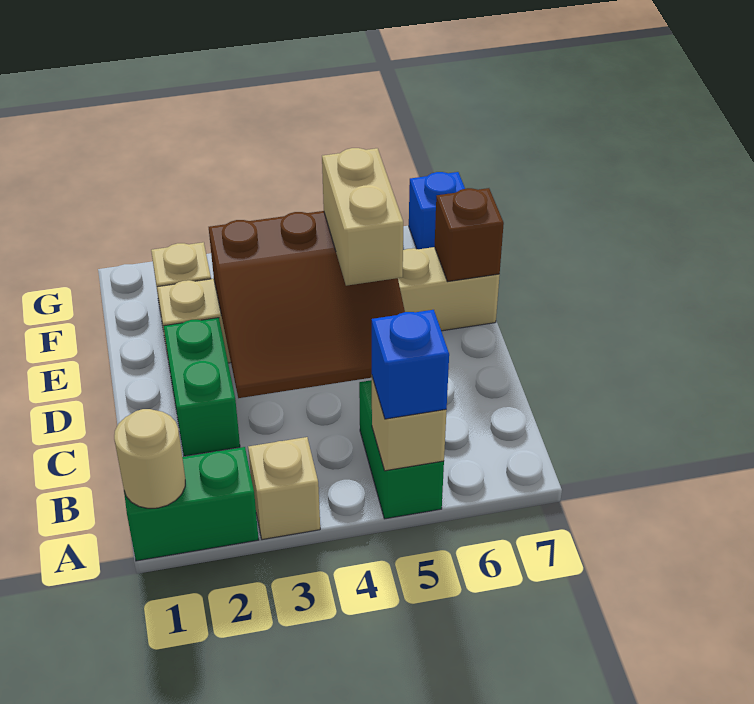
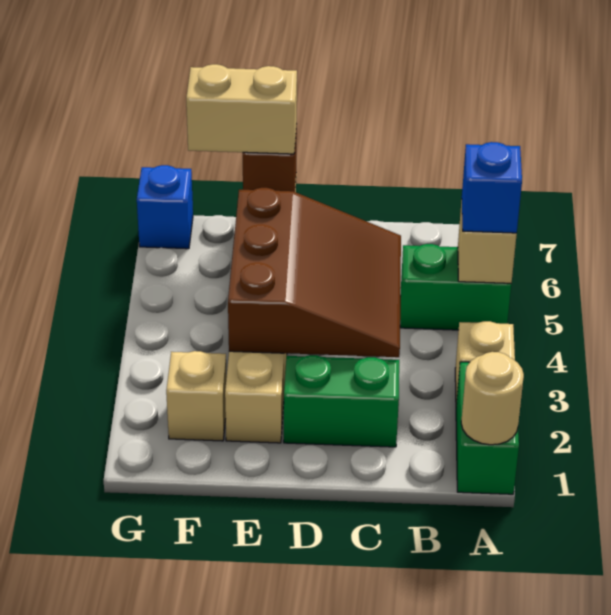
tan brick D5:E5 level 3 -> tan brick E7:F7 level 3

